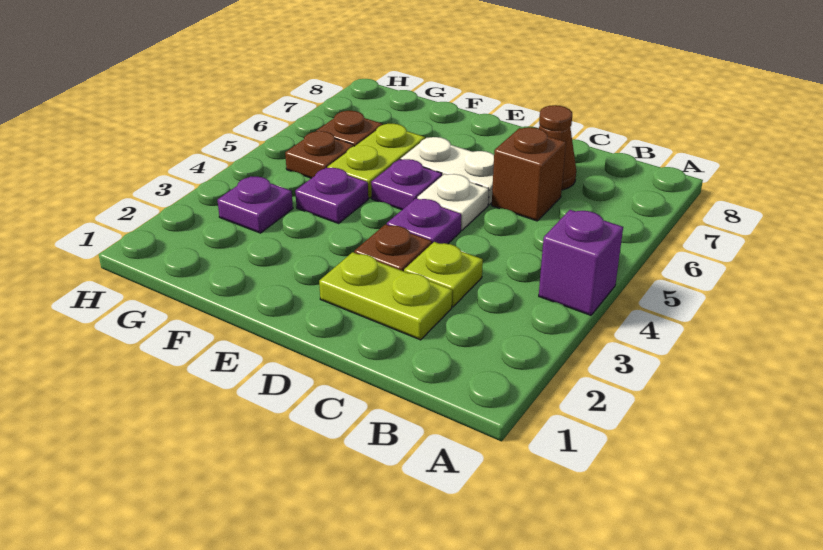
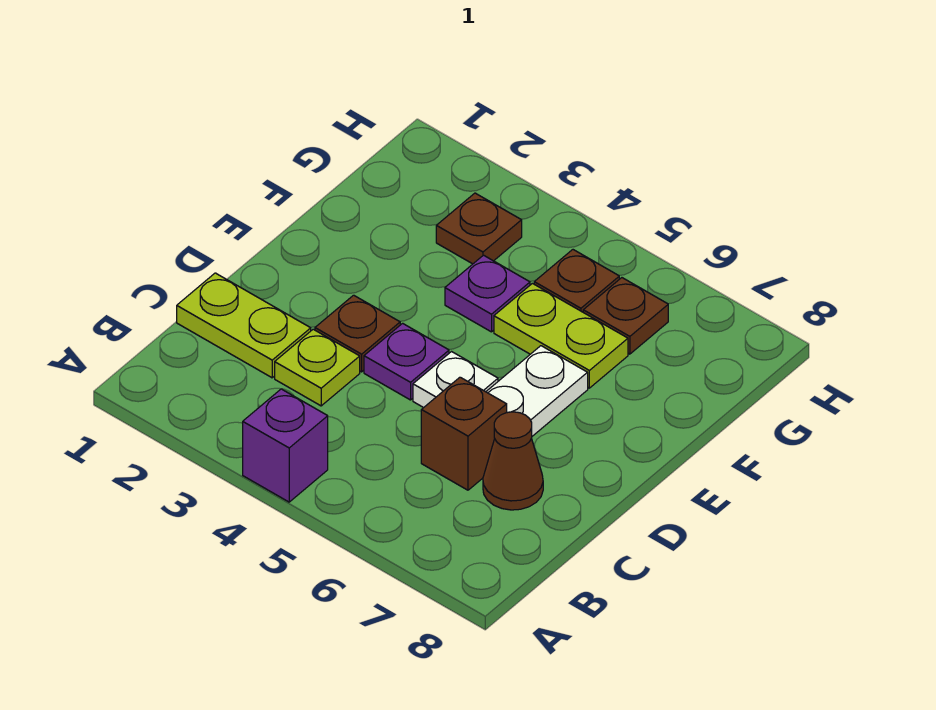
lime plate C2:D2 level 1 -> lime plate C1:C2 level 1
purple plate E5 level 1 -> none
purple plate G3 level 1 -> brown plate G3 level 1

